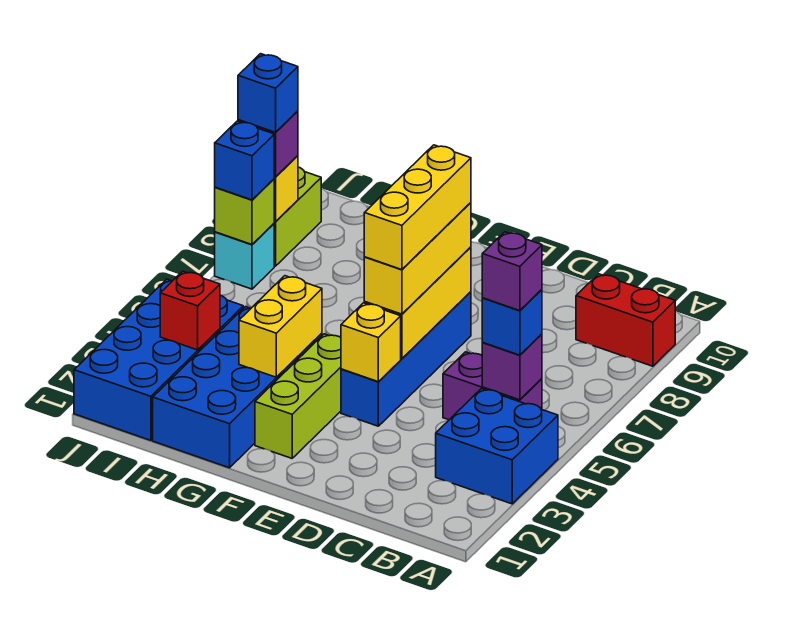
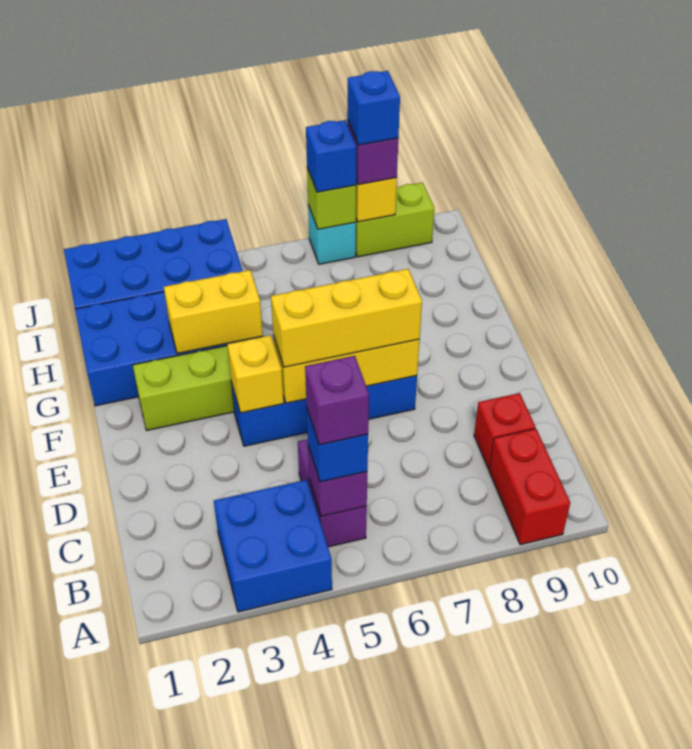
yellow brick E5:E7 level 4 -> none
red brick I3 level 2 -> red brick C9 level 1

